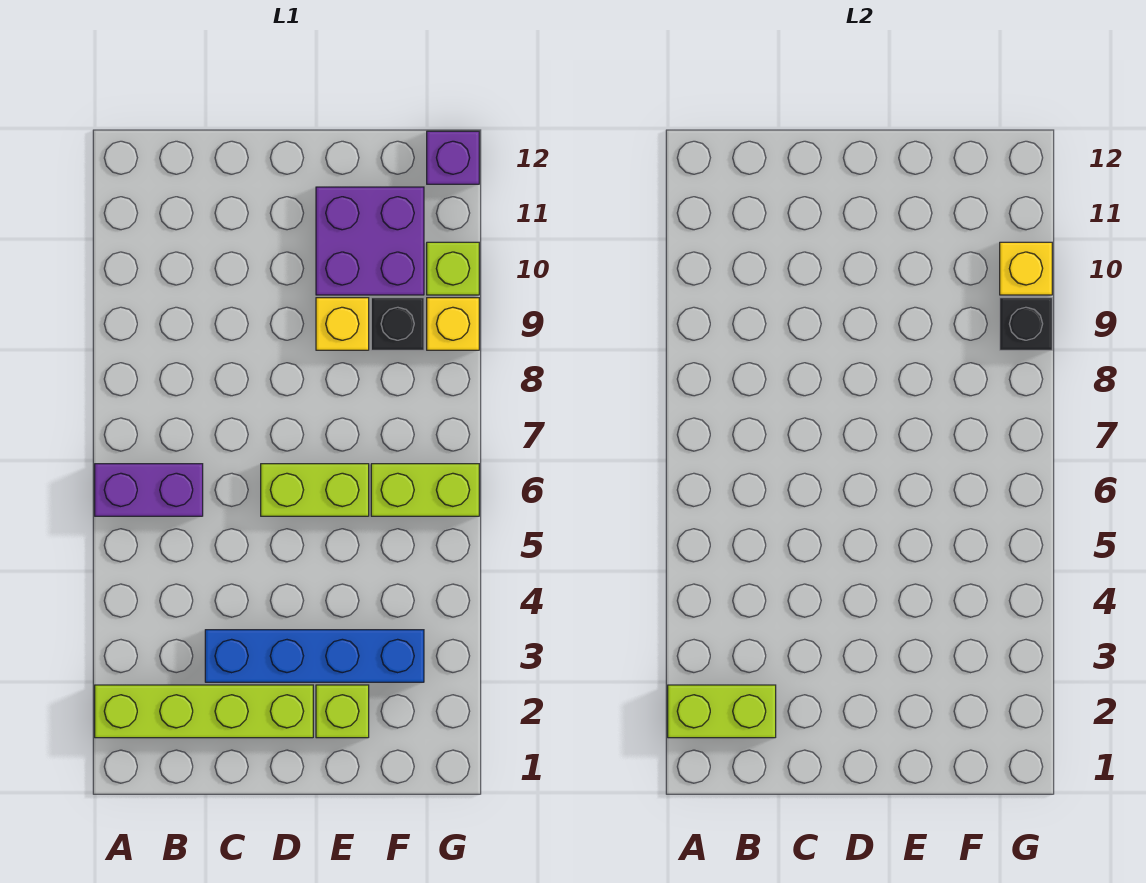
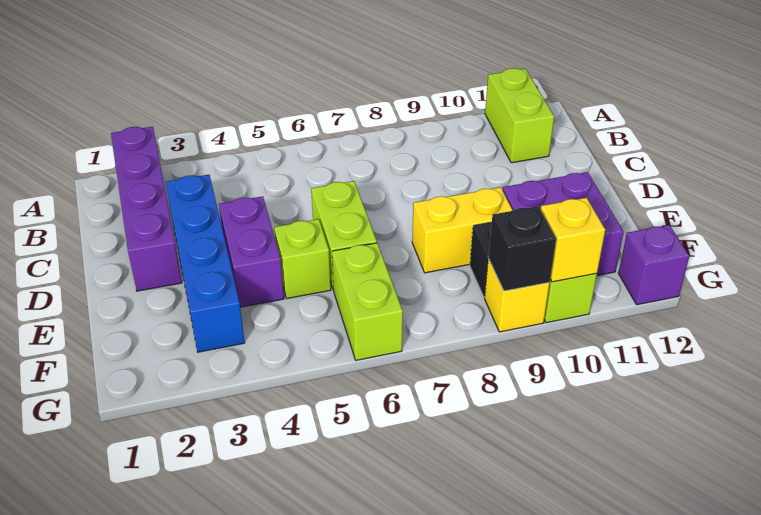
lime brick A2:D2 level 1 -> purple brick A2:D2 level 1
lime brick A2:B2 level 2 -> lime brick A11:B11 level 1
purple brick A6:B6 level 1 -> purple brick D4:E4 level 1
lime brick E2 level 1 -> lime brick E5 level 1
yellow brick E9 level 1 -> yellow brick E8:E9 level 1

